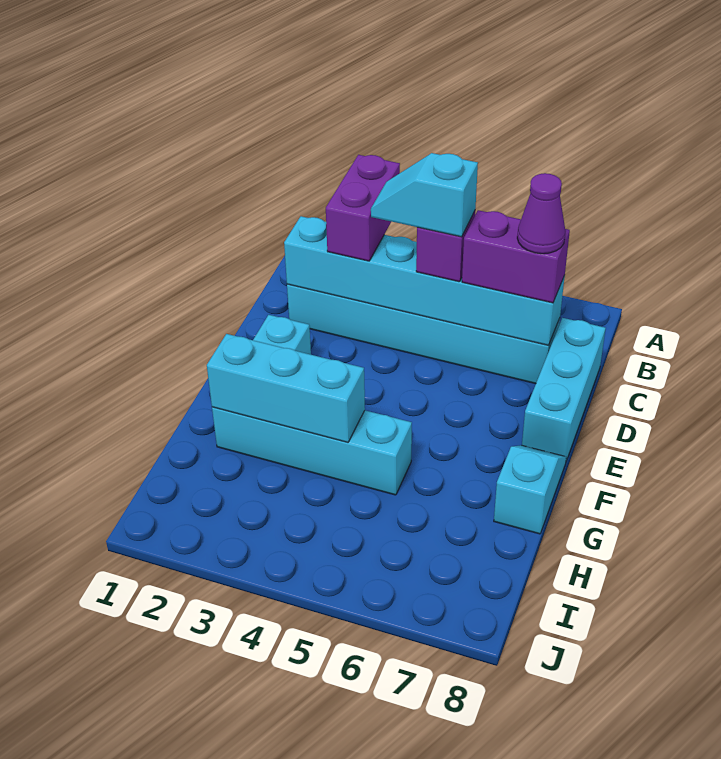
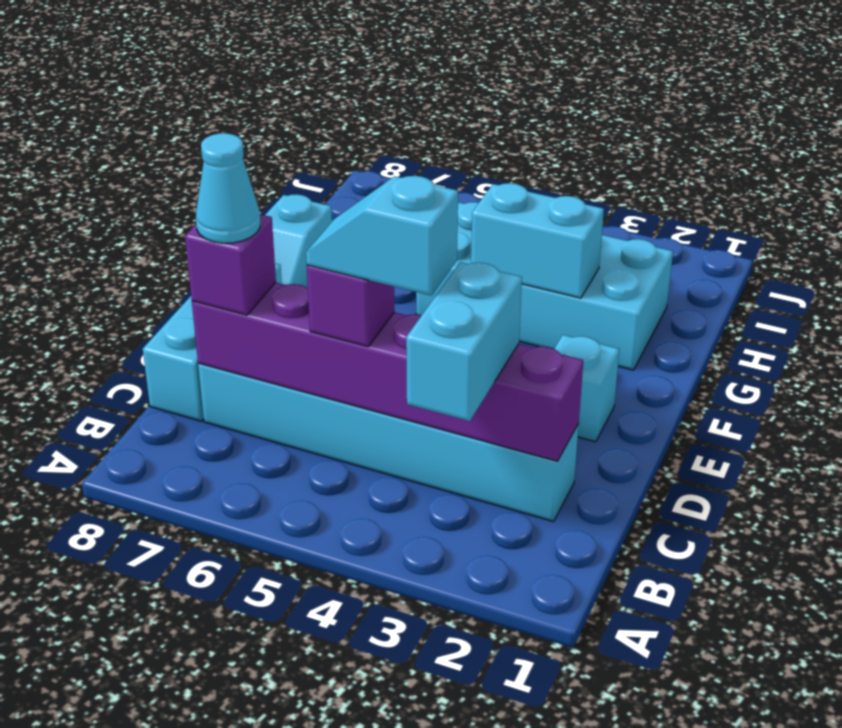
purple brick B3:C3 level 3 -> cyan brick B3:C3 level 3
cyan brick C2:C7 level 2 -> purple brick C2:C7 level 2
cyan slope C4:C5 level 4 top 5 -> cyan slope C4:C5 level 4 top 4
purple brick C6:C7 level 3 -> purple brick C7 level 3
purple cone C7 level 4 -> cyan cone C7 level 4
cyan brick G2:G5 level 1 -> cyan brick G2:H5 level 1
cyan brick G2:G4 level 2 -> cyan brick G3:G4 level 2

